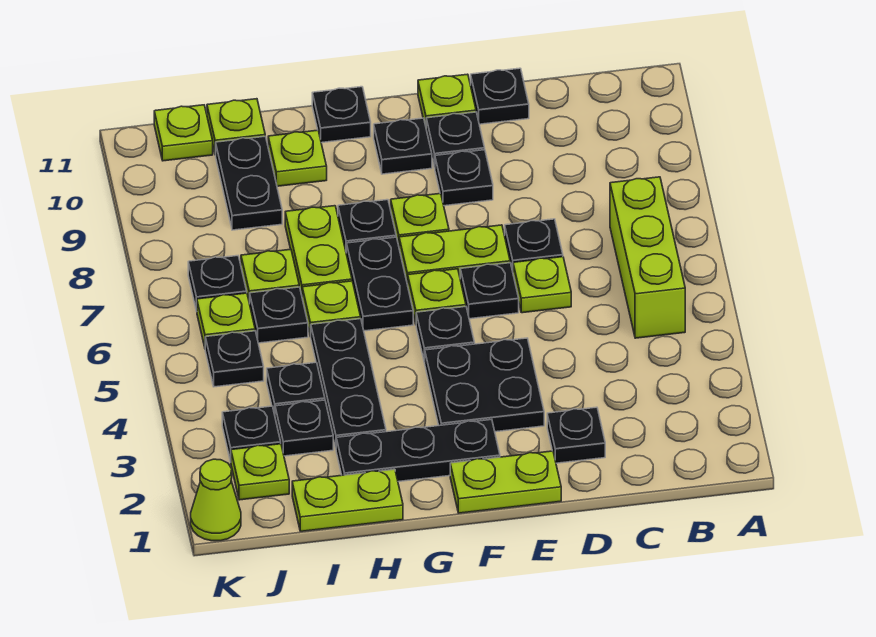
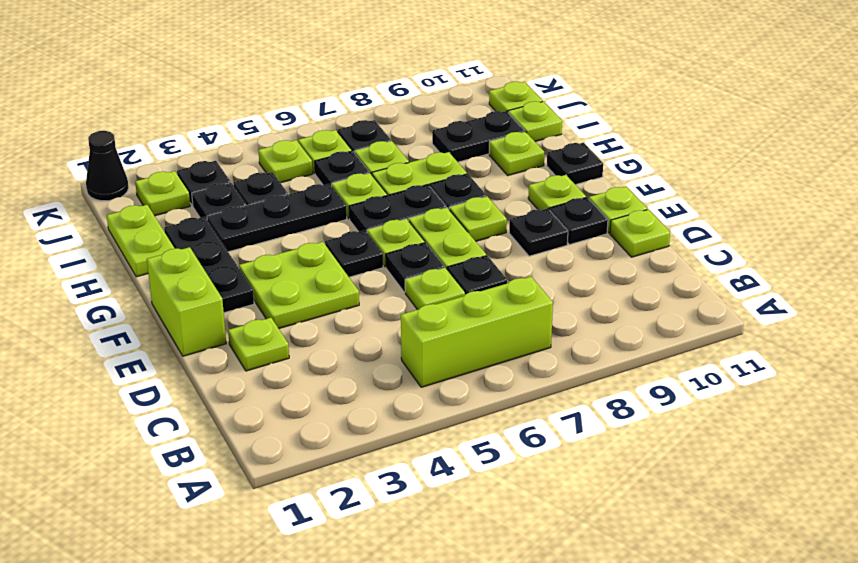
black plate D2 level 1 -> lime plate D2 level 1
black plate D11 level 1 -> lime plate D11 level 1
lime plate E1:F1 level 1 -> lime brick E1:F1 level 1
black plate E3:F4 level 1 -> lime plate E3:F4 level 1
black plate F10 level 1 -> lime plate F10 level 1
black plate J5 level 1 -> lime plate J5 level 1
lime cone K1 level 1 -> black cone K1 level 1

